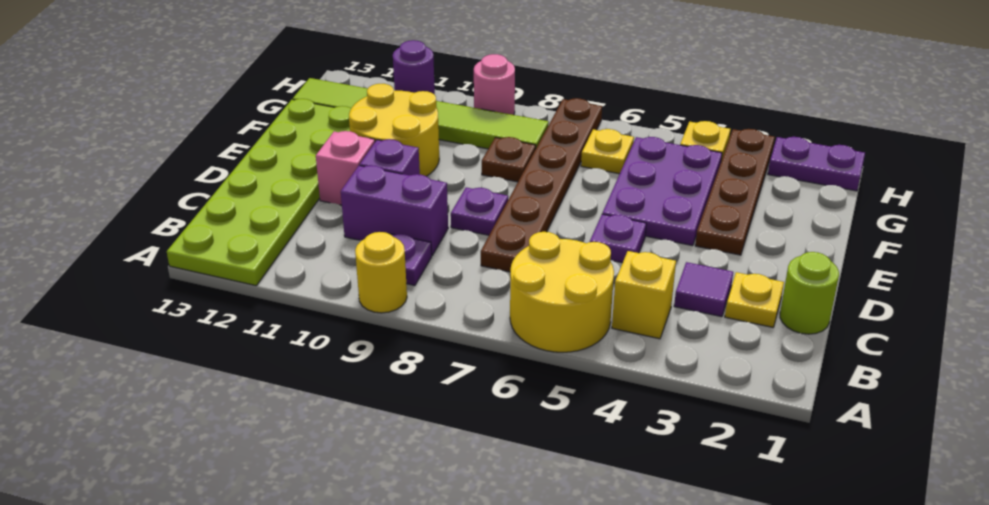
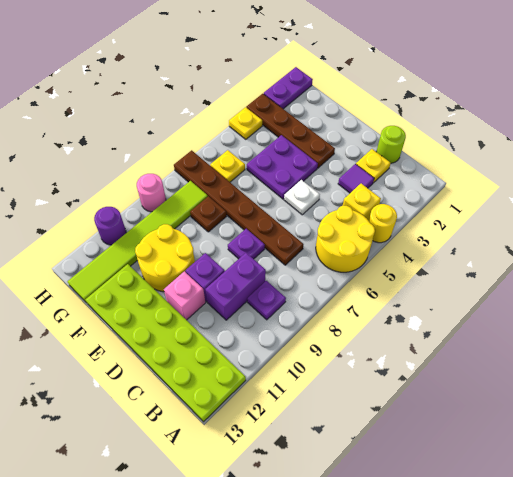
yellow round brick A9 level 1 -> yellow round brick A4 level 1
purple plate D5 level 1 -> white plate D5 level 1
purple plate E4:G5 level 1 -> purple plate E4:F5 level 1

